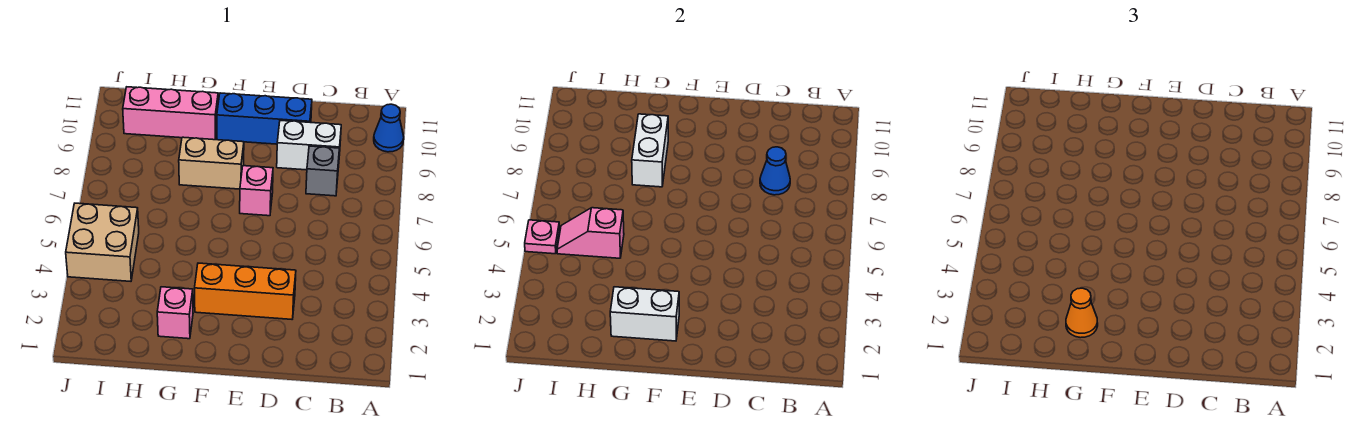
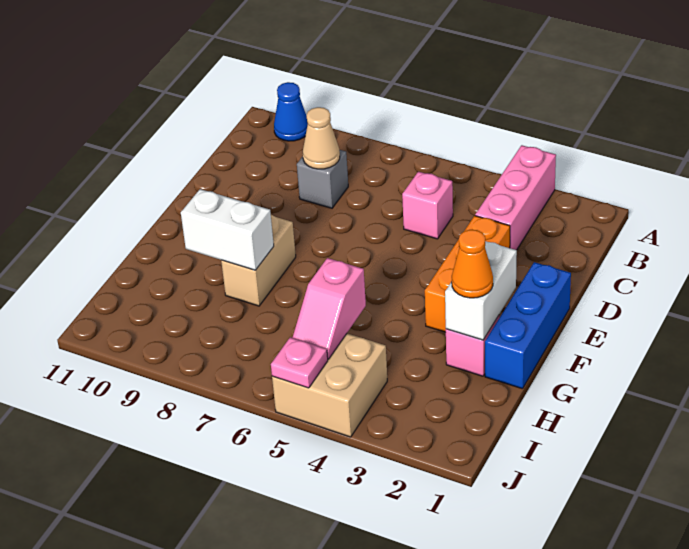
blue cone C8 level 2 -> tan cone C8 level 2
white brick C9:D9 level 1 -> none
blue brick D10:F10 level 1 -> blue brick E1:G1 level 1
pink brick E7 level 1 -> pink brick C5 level 1
pink brick G10:I10 level 1 -> pink brick A3:C3 level 1

